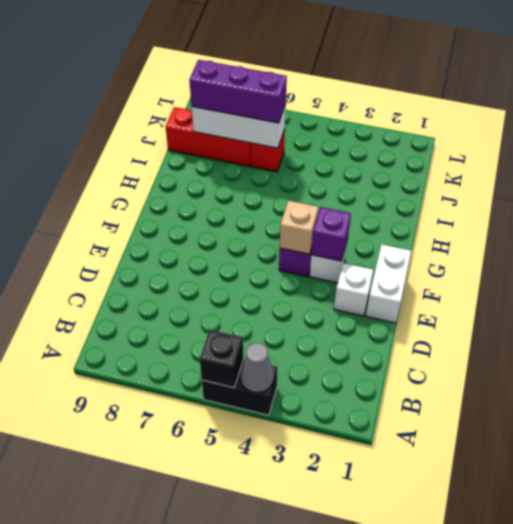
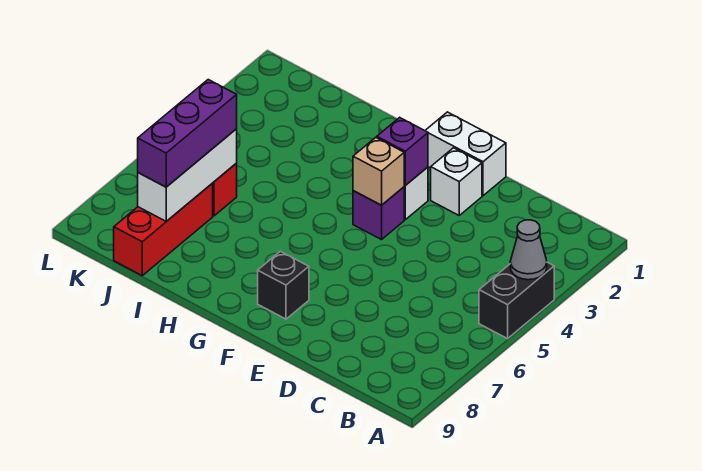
black brick A5 level 2 -> black brick F8 level 1

